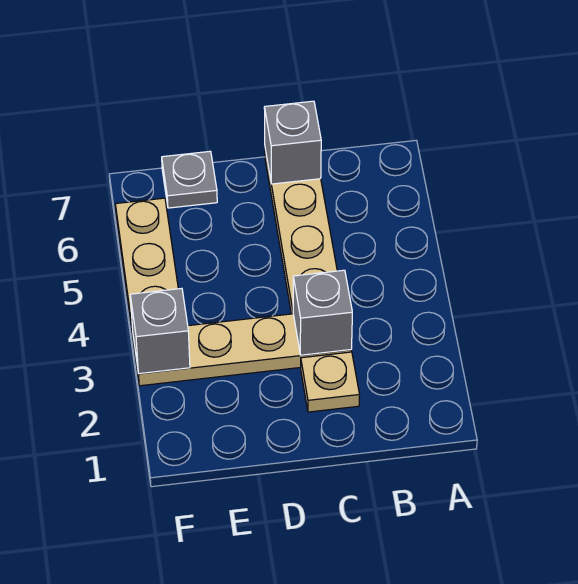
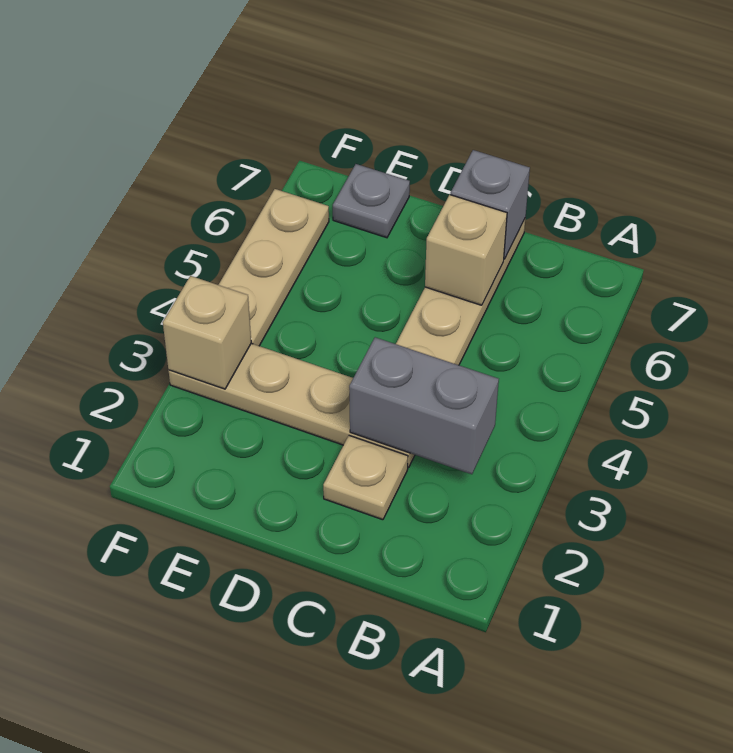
grey brick C3 level 2 -> grey brick B3:C3 level 2
none -> tan brick C6 level 2
grey brick F3 level 2 -> tan brick F3 level 2

